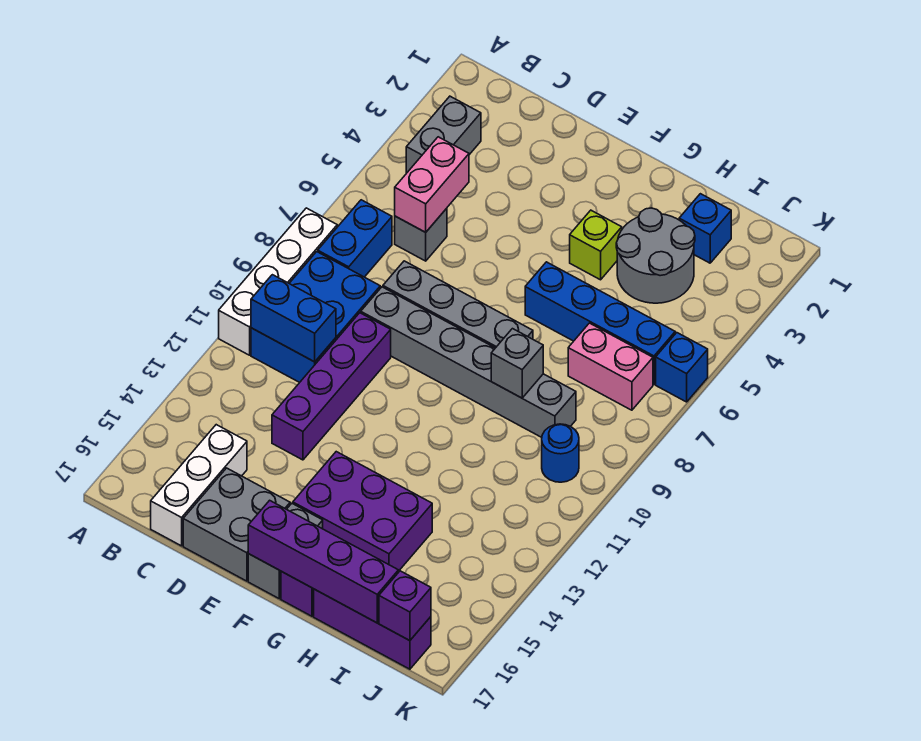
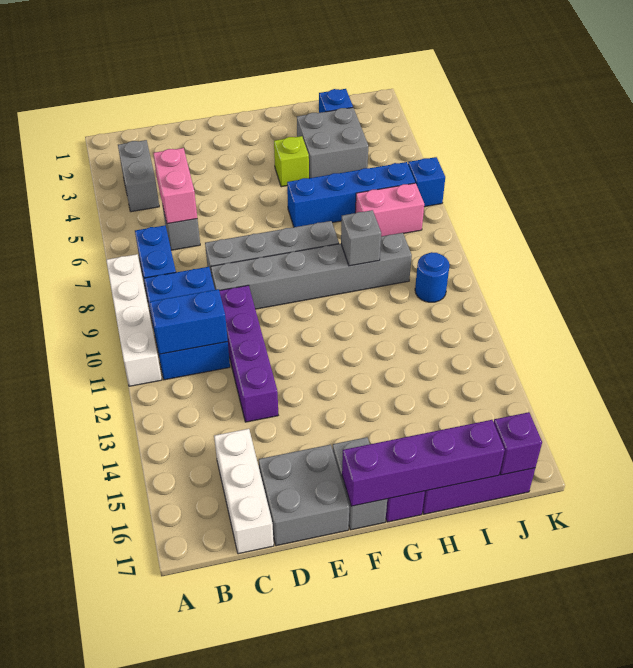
purple brick F14:H15 level 1 -> none
grey round brick H3:I4 level 1 -> grey brick H3:I4 level 1

